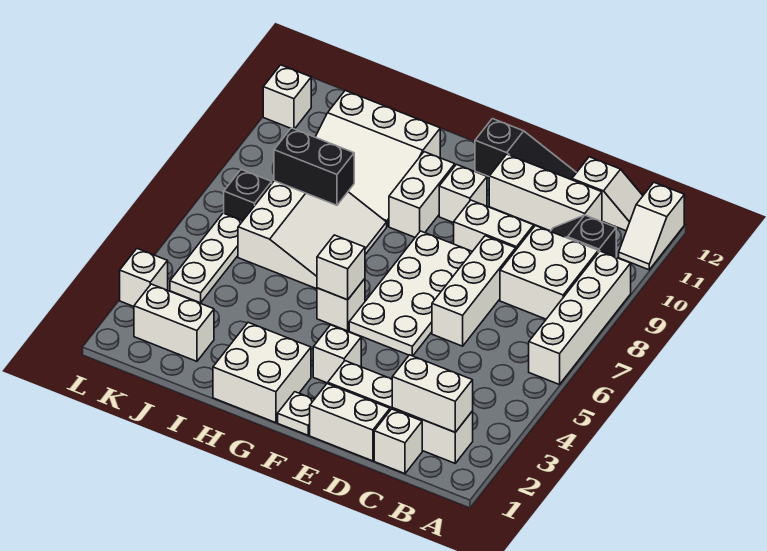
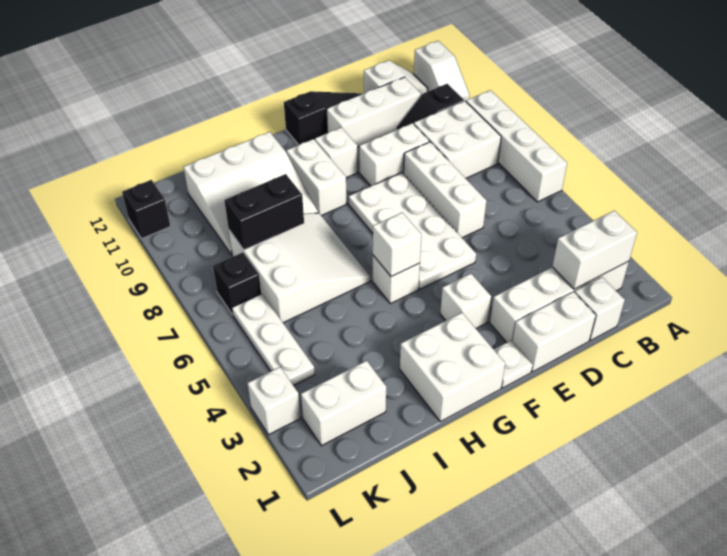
white brick L11 level 1 -> black brick L11 level 1

